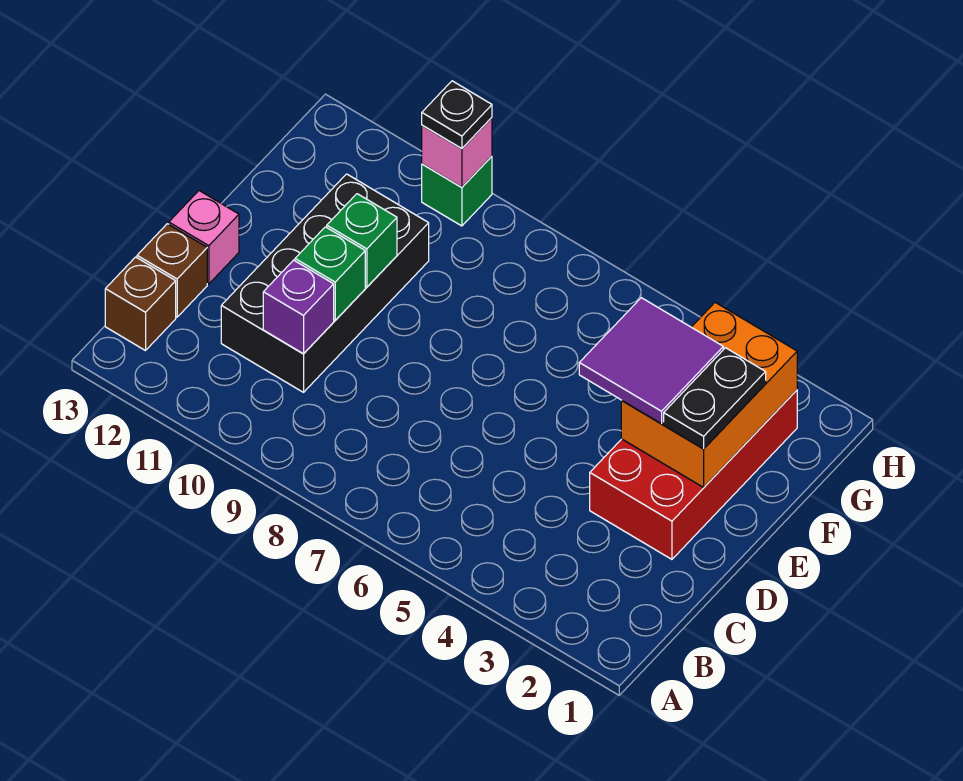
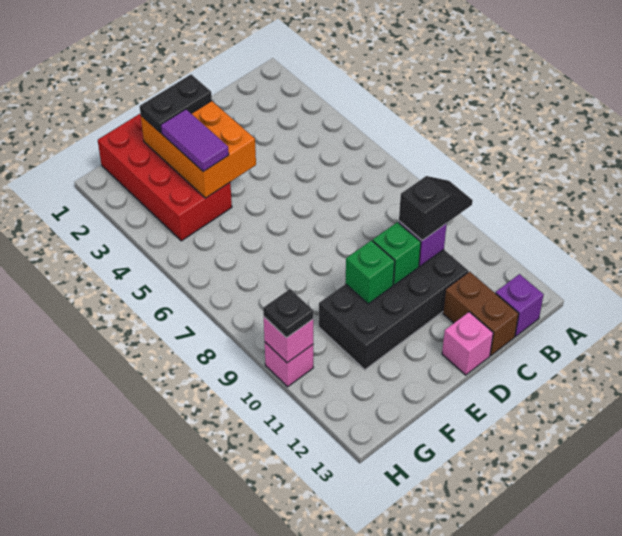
none -> black slope B10:C10 level 3 top C
brown brick B13 level 1 -> purple brick B13 level 1
brown brick C13 level 1 -> brown brick C12:C13 level 1
red brick D2:G3 level 1 -> red brick F1:G4 level 1
orange brick E2:G3 level 2 -> orange brick E2:F4 level 2
purple tile E3:F4 level 3 -> purple tile F3:F4 level 3
green brick H10 level 1 -> pink brick H10 level 1

